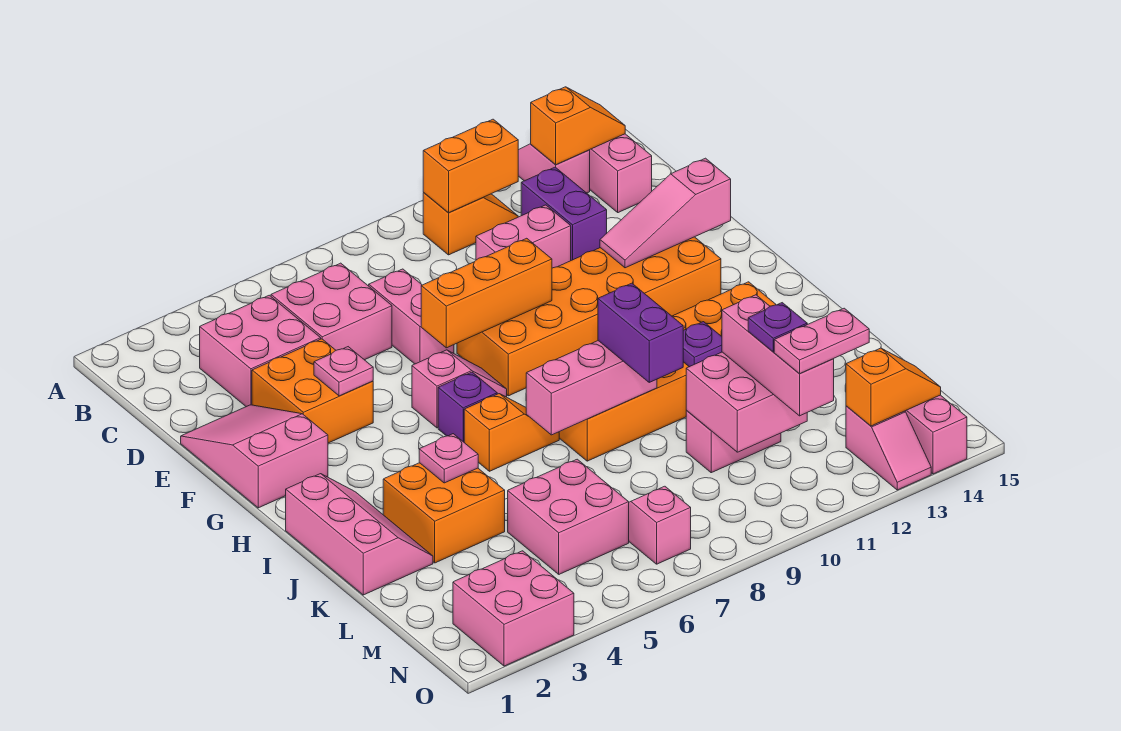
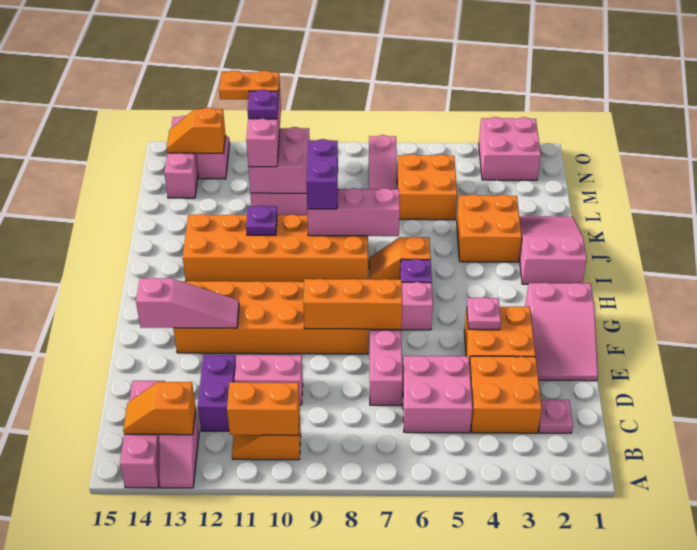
pink brick C3:D4 level 1 -> orange brick C3:D4 level 1
pink slope I1:K2 level 1 top 1 -> pink slope I1:K2 level 1 top I
pink plate J4 level 2 -> pink plate C2 level 1
pink brick L5:M6 level 1 -> orange brick L5:M6 level 1
pink plate N11:N12 level 4 -> orange plate N11:N12 level 4

